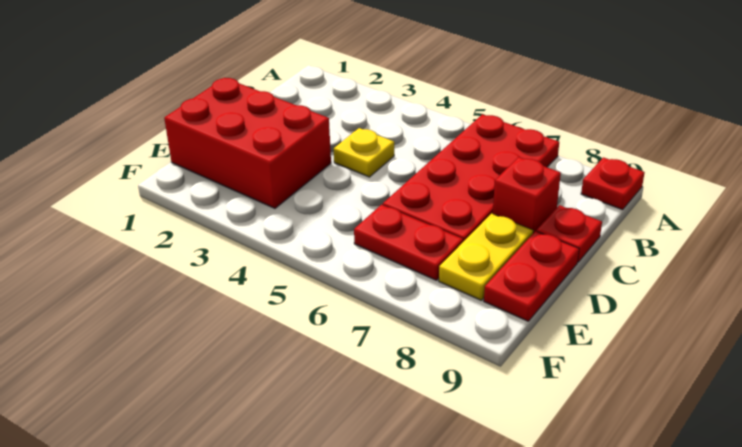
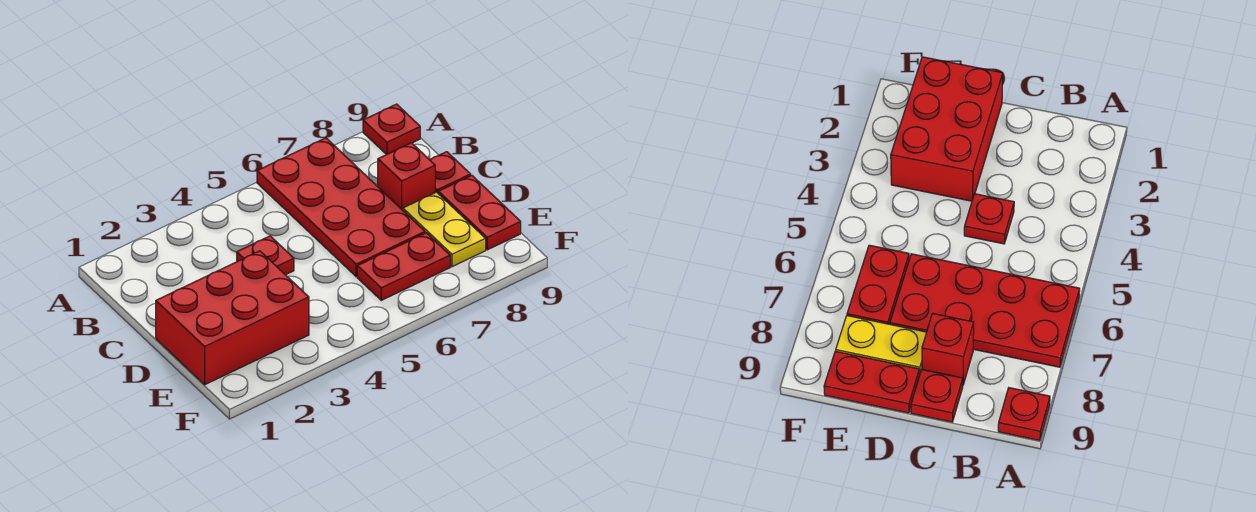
yellow plate C4 level 1 -> red plate C4 level 1

